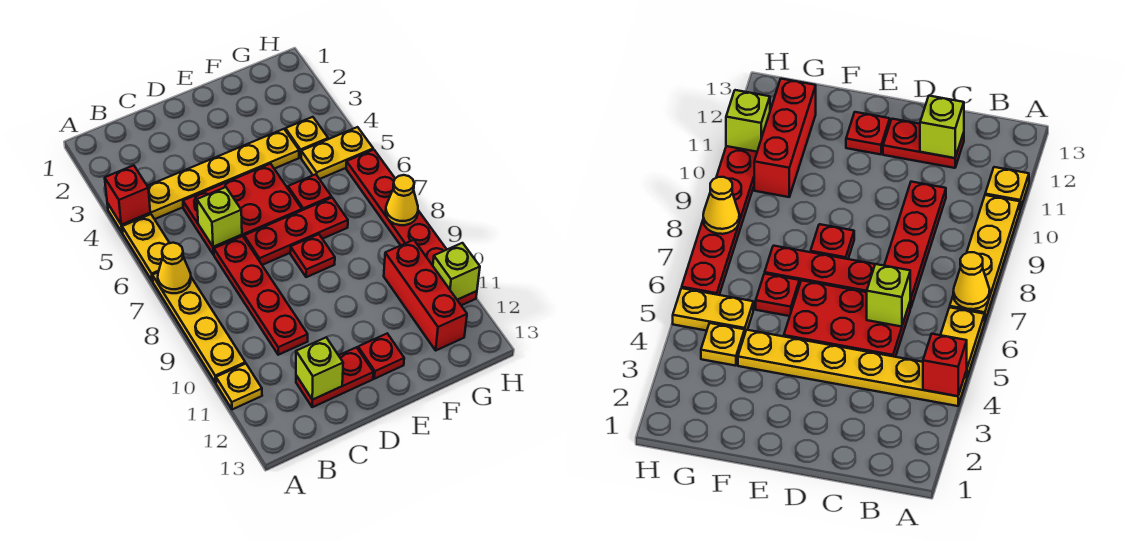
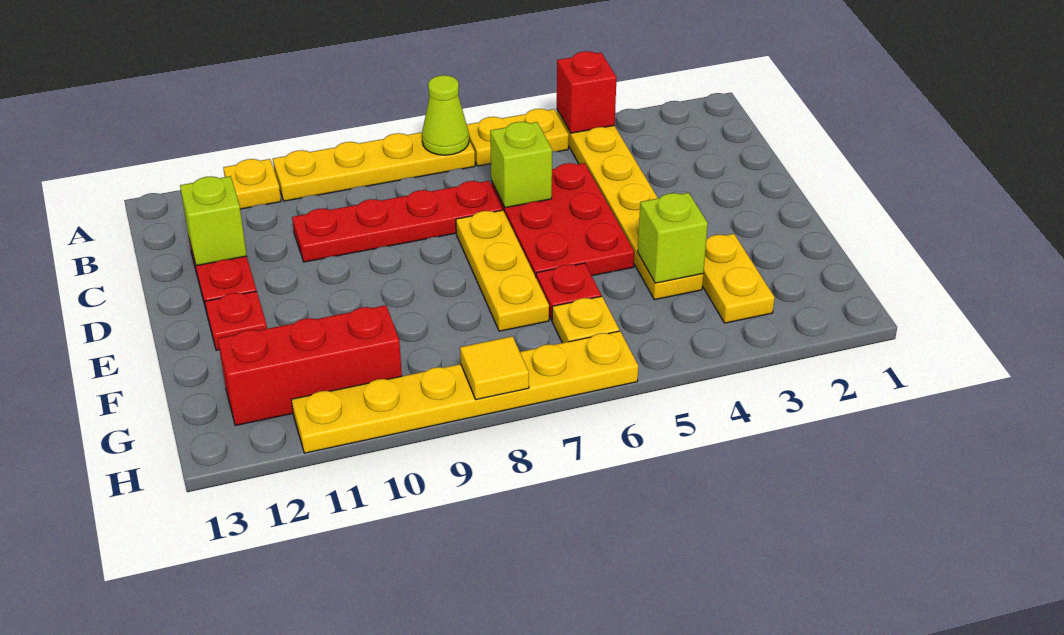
yellow cone A7 level 2 -> lime cone A7 level 2
red plate D7:F7 level 1 -> yellow plate D7:F7 level 1
red plate E8 level 1 -> none
yellow plate G4 level 1 -> yellow plate G6 level 1
yellow plate G5:H5 level 1 -> yellow plate F3:G3 level 1
red plate H6:H11 level 1 -> yellow plate H6:H11 level 1
yellow cone H8 level 2 -> yellow tile H8 level 2
lime brick H11 level 2 -> lime brick F4 level 2

